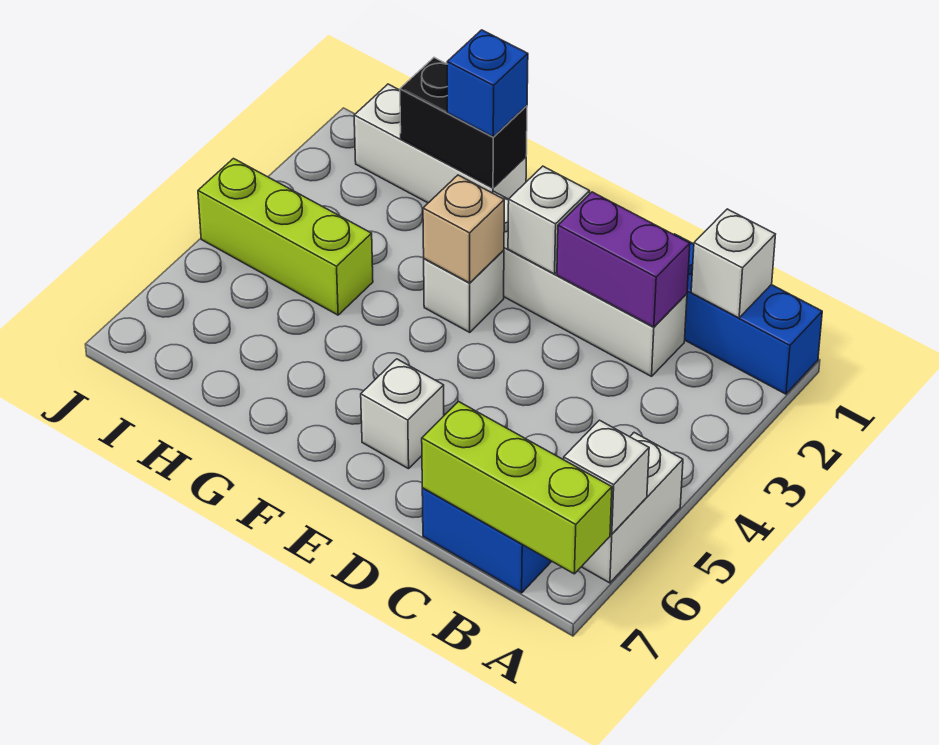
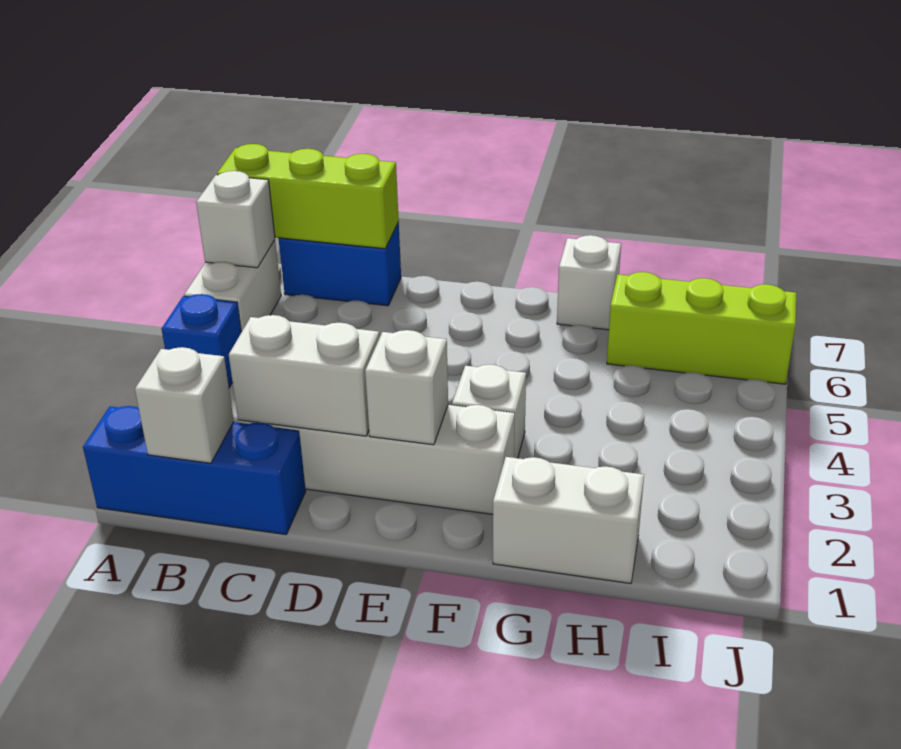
purple brick C2:D2 level 2 -> white brick C2:D2 level 2
white brick E6 level 1 -> white brick G7 level 1
tan brick F3 level 2 -> none
white brick G1:I1 level 1 -> white brick G1:H1 level 1
black brick G1:H1 level 2 -> none
blue brick G1 level 3 -> blue brick A4 level 1
lime brick H4:J4 level 1 -> lime brick H6:J6 level 1

